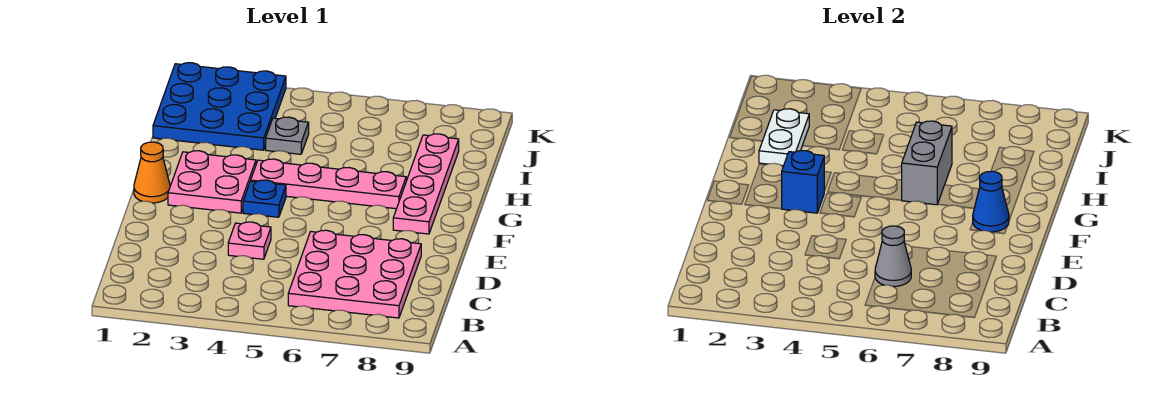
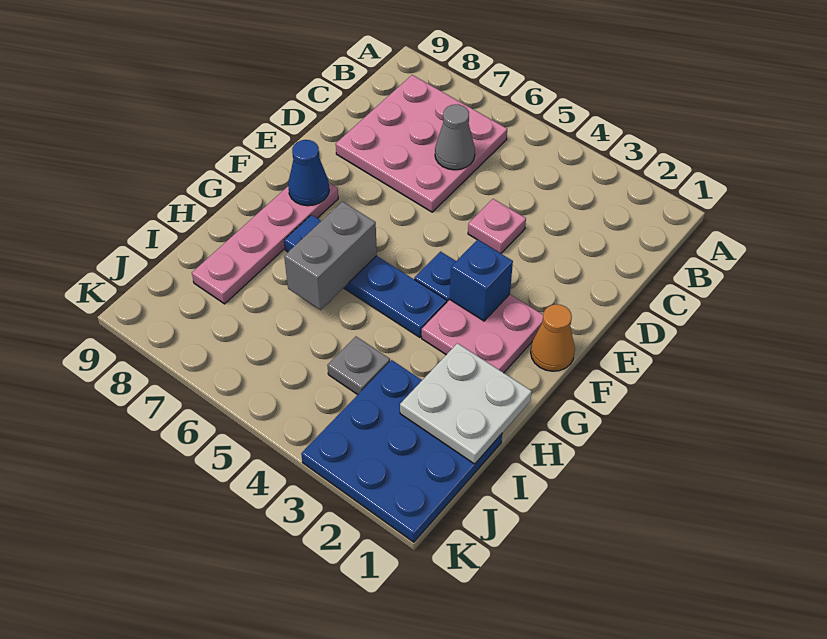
pink plate G4:G7 level 1 -> blue plate G4:G7 level 1
white plate H2:I2 level 2 -> white plate H1:I2 level 2

